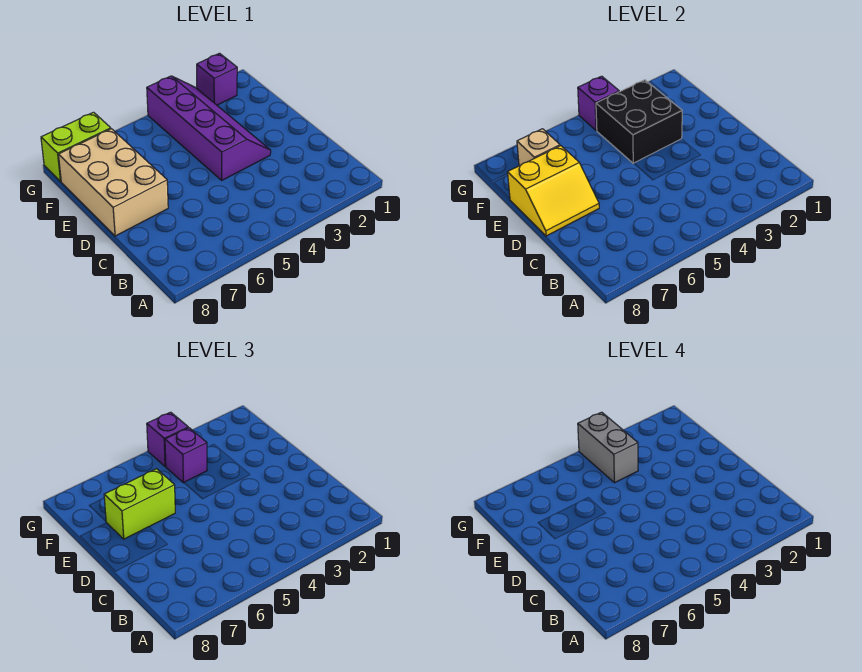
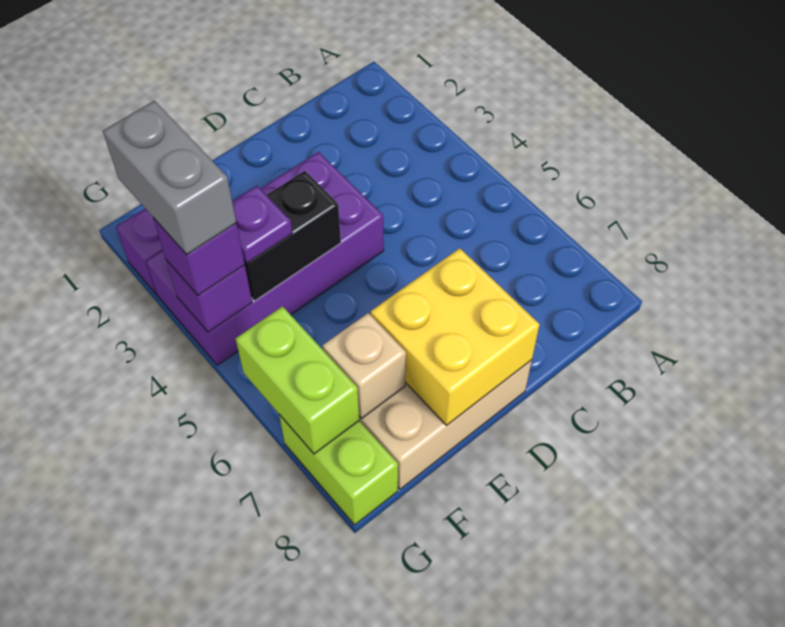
purple slope D3:G4 level 1 top 4 -> purple brick D3:G4 level 1
yellow slope D7:E8 level 2 top E -> yellow brick D7:E8 level 2
black brick E3:F4 level 2 -> black brick E4:F4 level 2
lime brick E6:E7 level 3 -> lime brick G6:G7 level 2
purple brick F4 level 3 -> purple plate F4 level 3
grey brick F4:G4 level 4 -> grey brick G3:G4 level 4

